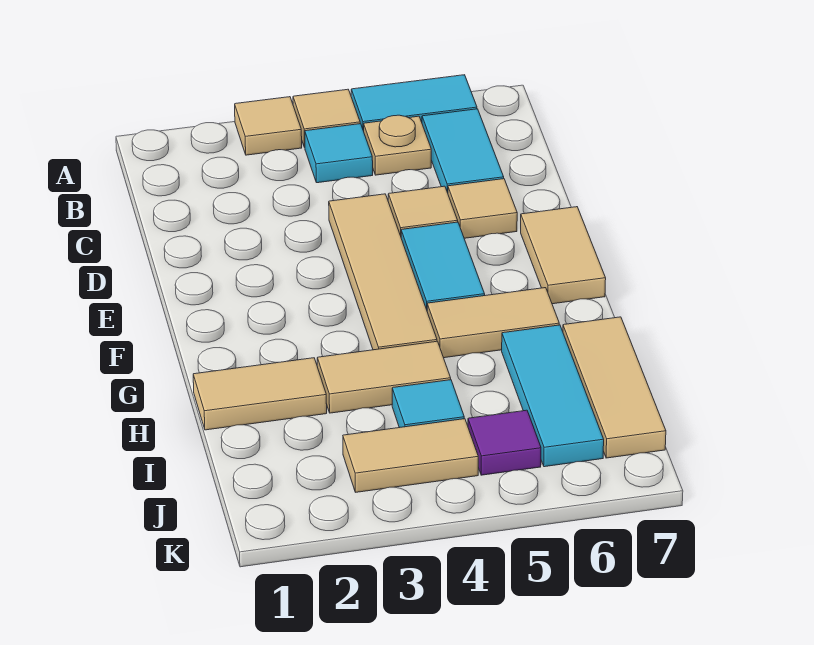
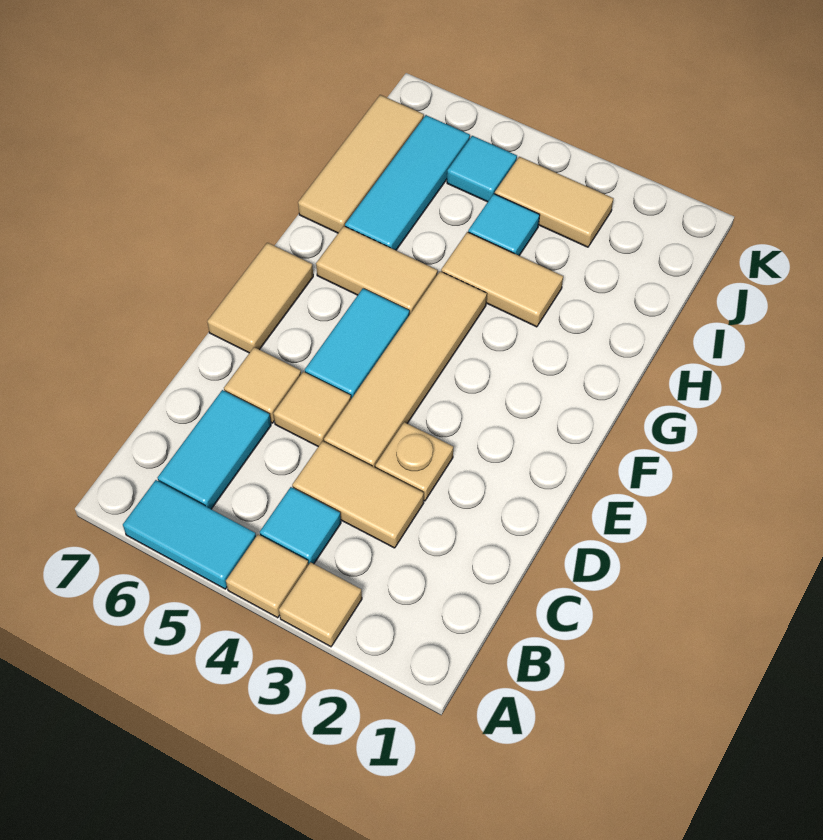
tan plate B5 level 1 -> tan plate D3 level 1
tan tile H1:H2 level 1 -> tan tile C3:C4 level 1
purple tile J5 level 1 -> cyan tile J5 level 1

